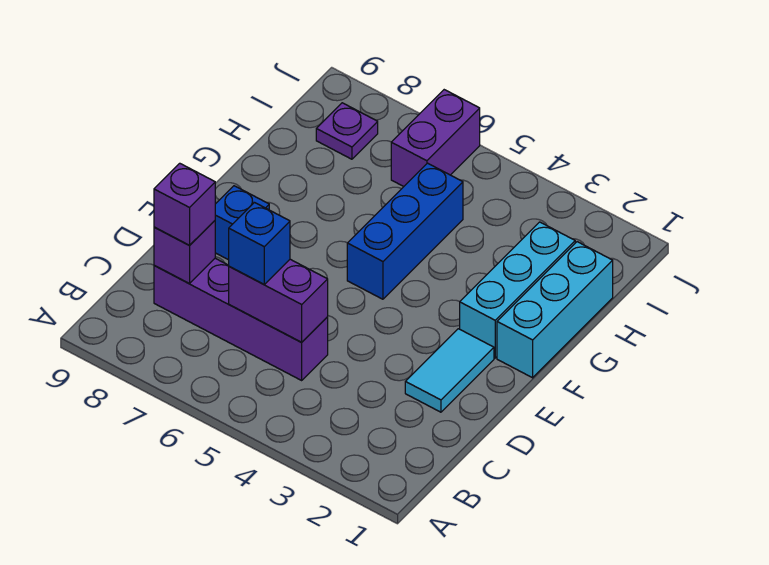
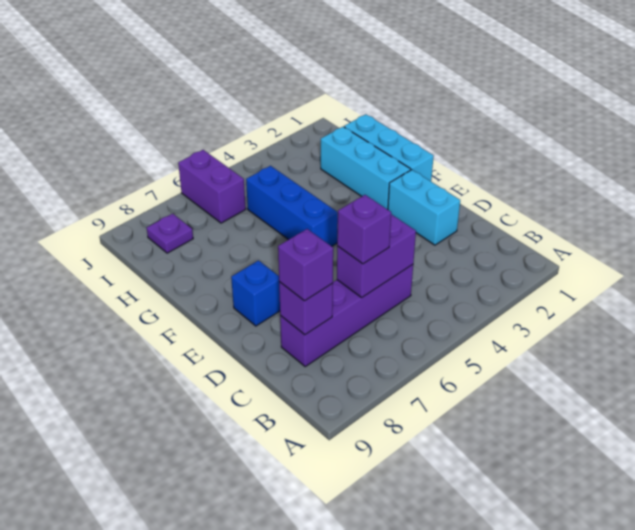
blue brick C6 level 3 -> purple brick C6 level 3
cyan tile D2:E2 level 1 -> cyan brick D2:E2 level 1

